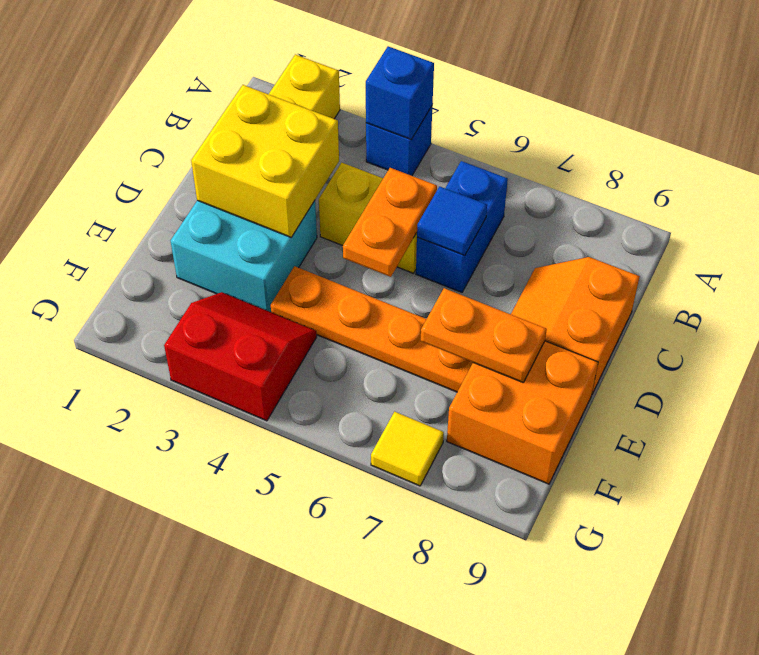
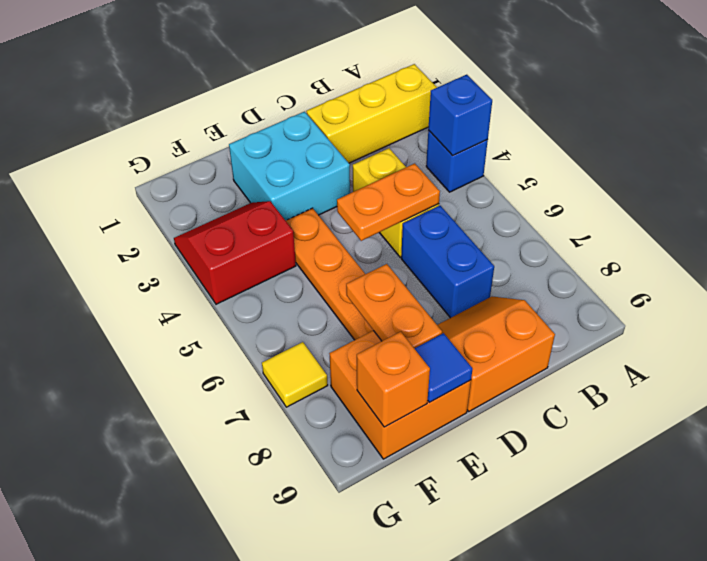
blue brick B6:C6 level 1 -> blue brick C6:C7 level 1
yellow brick C2:D3 level 2 -> none
blue tile C6 level 2 -> blue tile E9 level 2
red slope F3:G4 level 1 top G -> red slope F3:G4 level 1 top 4
none -> orange brick F9 level 2

